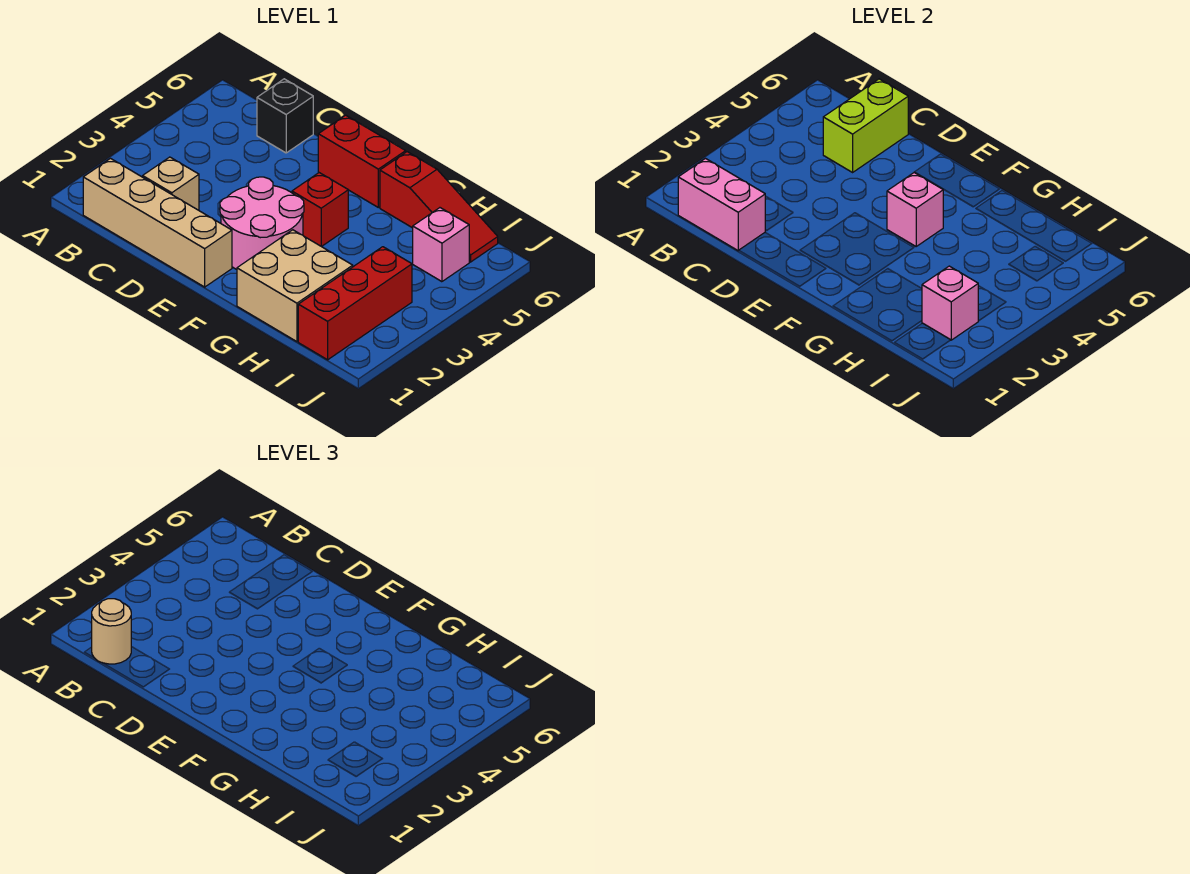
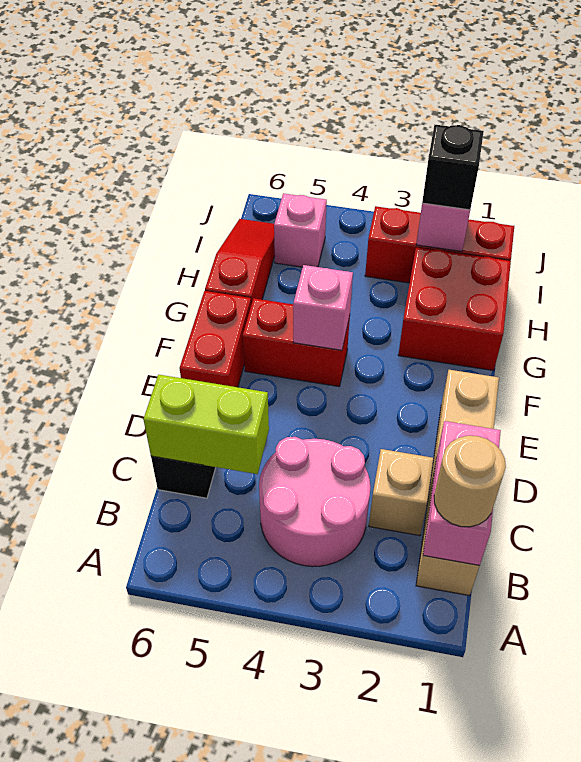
pink round brick E2:F3 level 1 -> pink round brick B3:C4 level 1
red brick F4 level 1 -> red brick F4:F5 level 1
tan brick G1:H2 level 1 -> red brick G1:H2 level 1
none -> black brick I2 level 3

